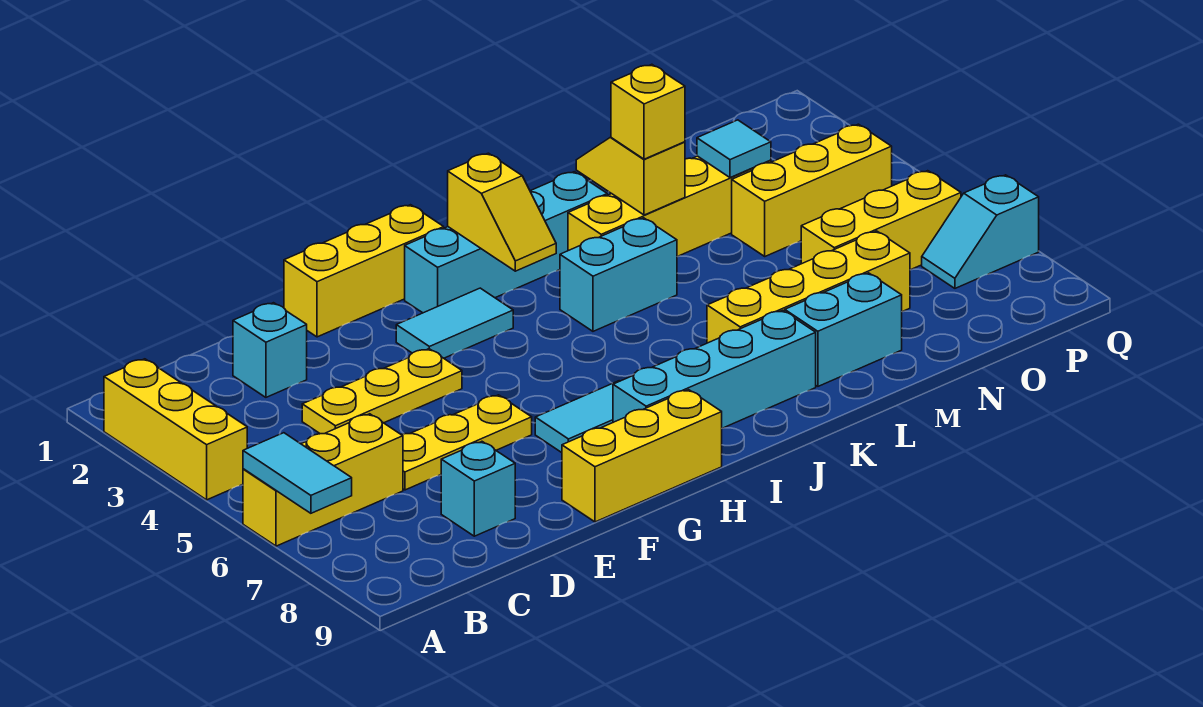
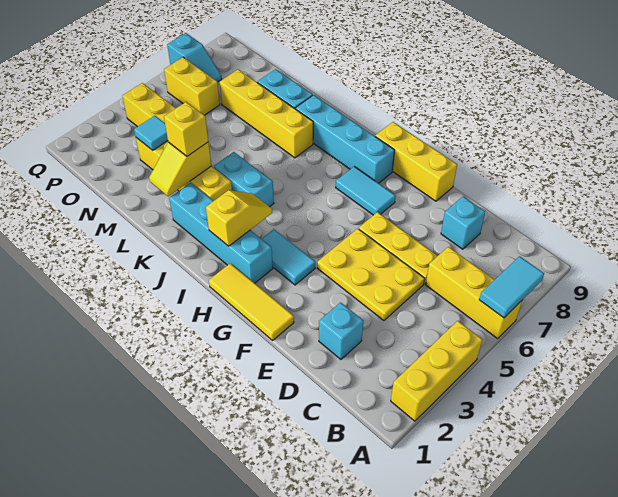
yellow plate D4:F4 level 1 -> yellow plate D4:F5 level 1
yellow brick F1:H1 level 1 -> yellow tile F1:H1 level 1
yellow brick N6:P6 level 1 -> yellow brick O6:P6 level 1

